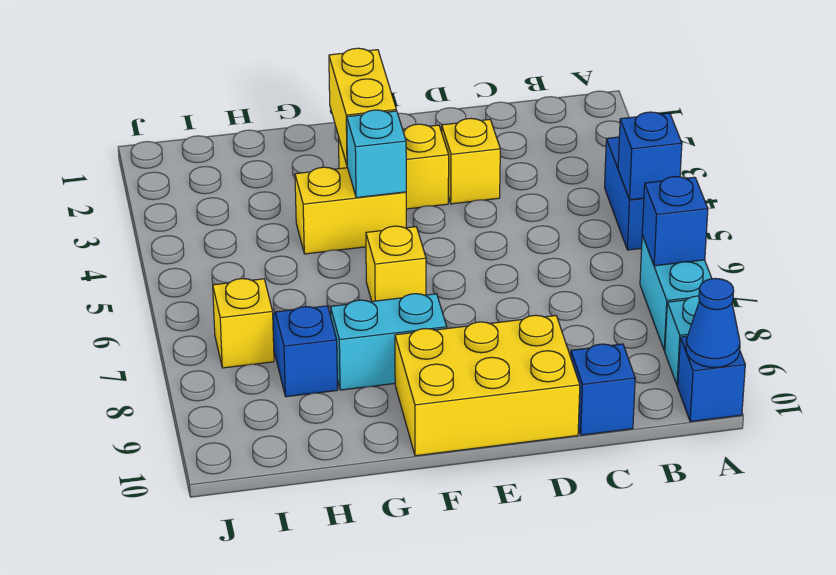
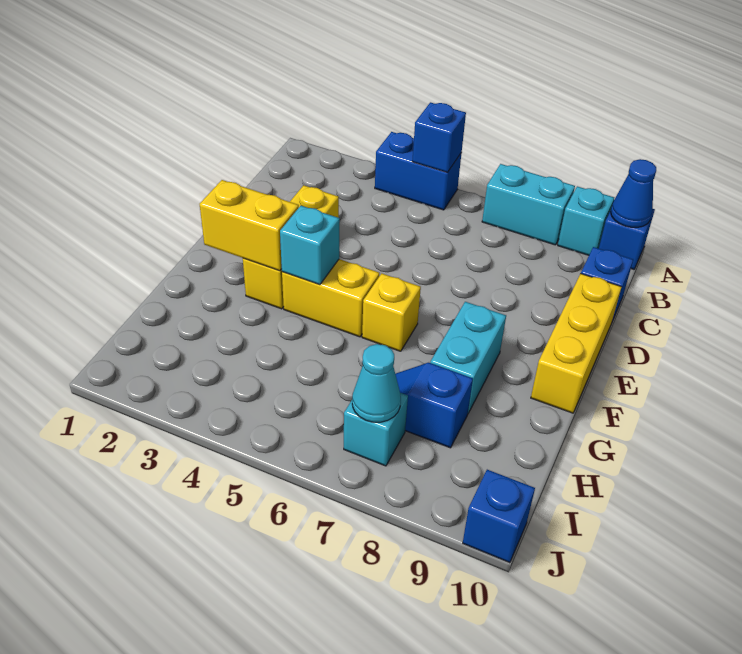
blue brick A7 level 2 -> blue brick J10 level 1
yellow brick D9:F10 level 1 -> yellow brick D10:F10 level 1
yellow brick F4:G4 level 1 -> yellow brick F4:F5 level 1
yellow brick I7 level 1 -> cyan brick I7 level 1
none -> cyan cone I7 level 2

